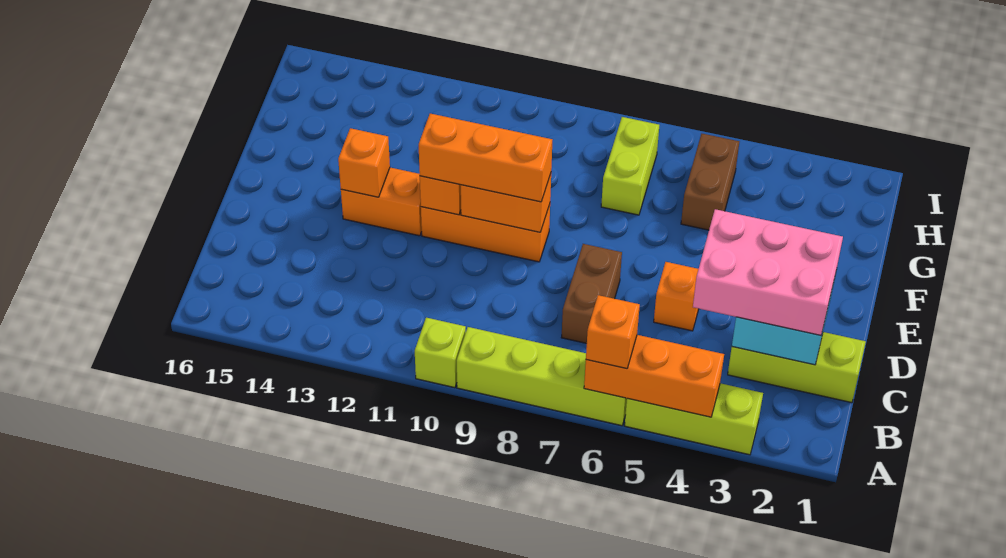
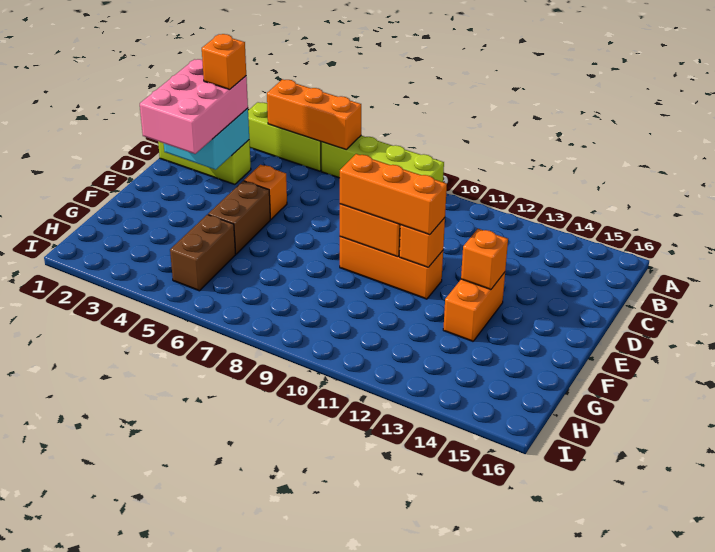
orange brick A6 level 3 -> orange brick C3 level 4
lime brick A10 level 1 -> none
pink brick C2:D4 level 3 -> pink brick C2:E3 level 3
brown brick C7:D7 level 1 -> brown brick E5:F5 level 1
orange brick E12:E13 level 1 -> orange brick E13:F13 level 1
lime brick G7:H7 level 1 -> none

